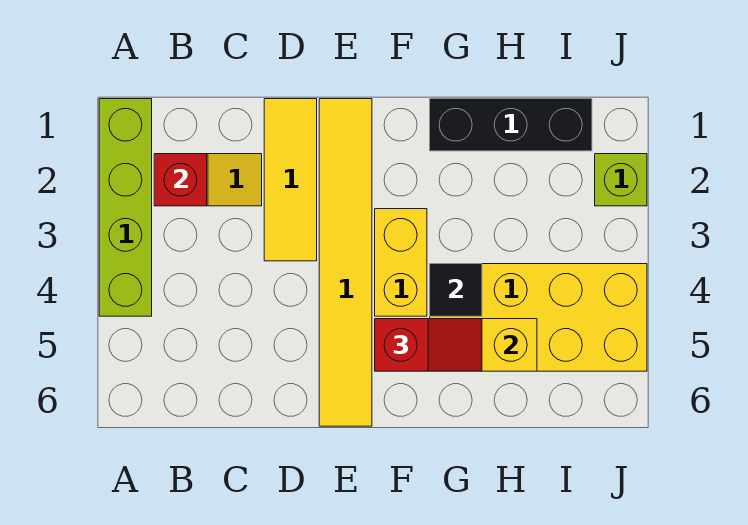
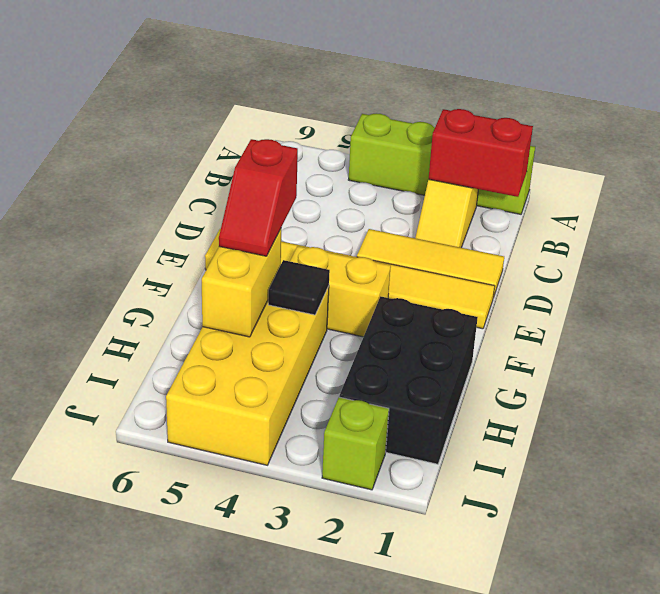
red brick B2 level 2 -> red brick B1:B2 level 2
black brick G1:I1 level 1 -> black brick G1:I2 level 1

